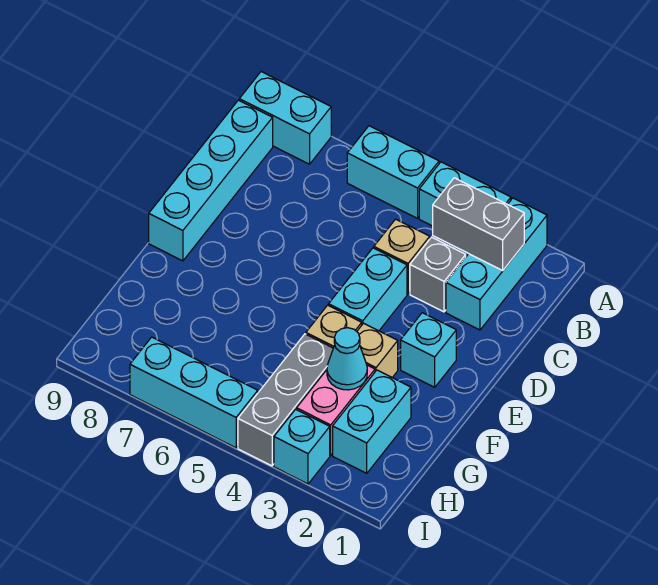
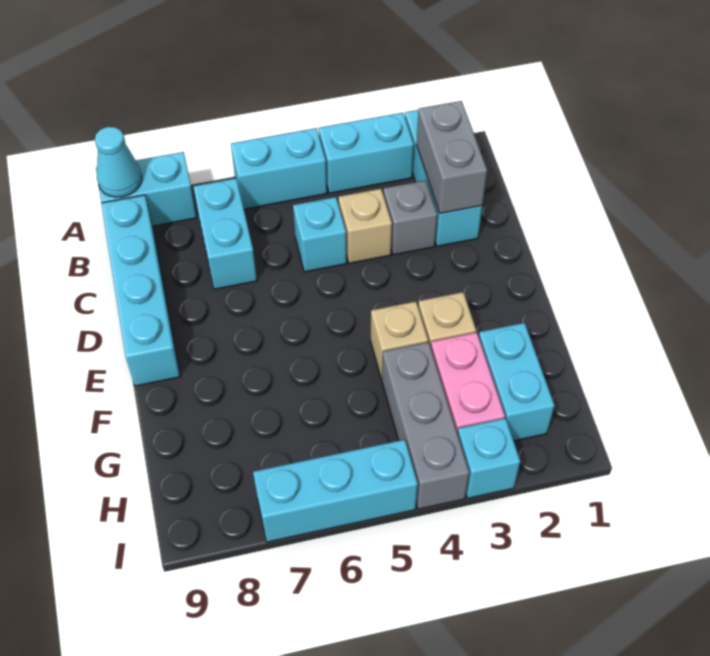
grey brick B2:B3 level 2 -> grey brick B2:C2 level 2
cyan brick D4:E4 level 1 -> cyan brick B7:C7 level 1
cyan brick E2 level 1 -> cyan brick C5 level 1
cyan cone G3 level 2 -> cyan cone A9 level 2

